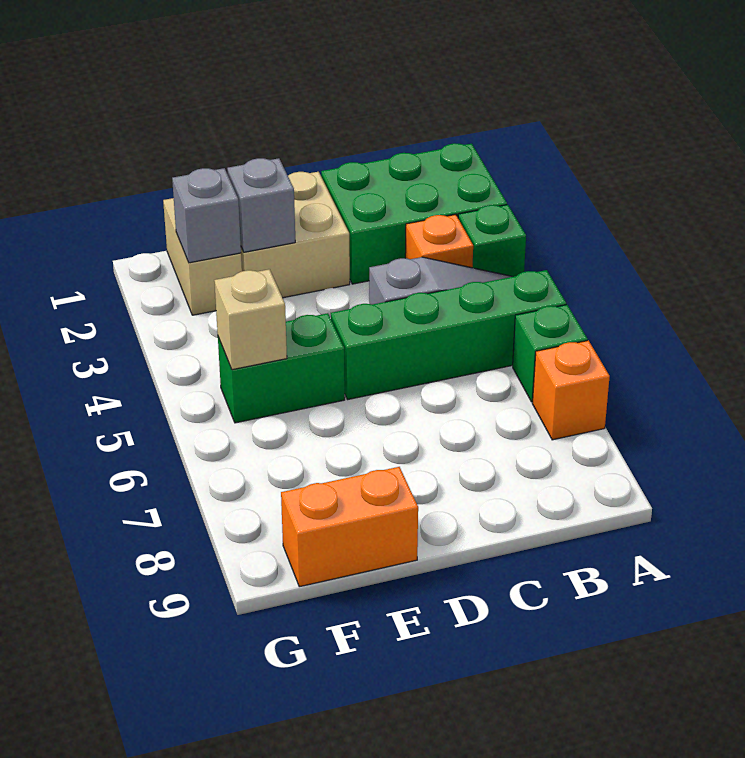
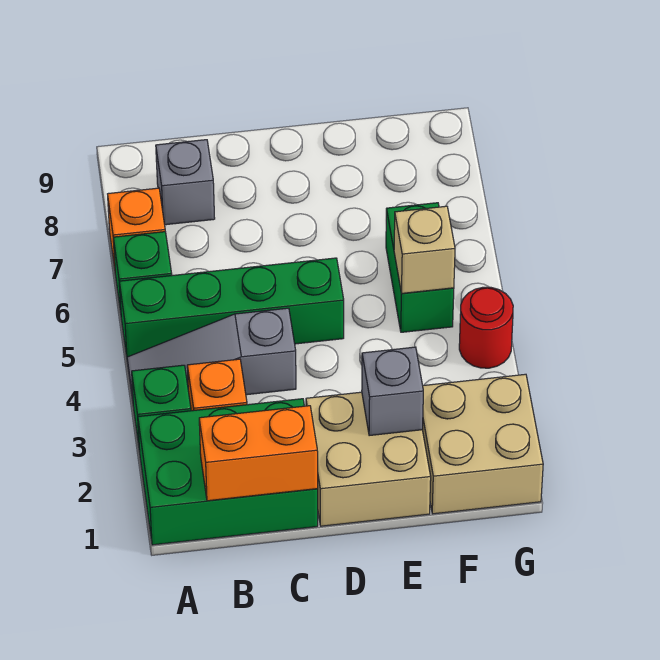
green brick E5:F5 level 1 -> green brick F5:F6 level 1
orange brick E9:F9 level 1 -> orange brick B1:C1 level 2
tan brick F1:F2 level 1 -> tan brick F1:G2 level 1
grey brick F2 level 2 -> grey brick B8 level 1
none -> red round brick G4 level 1

